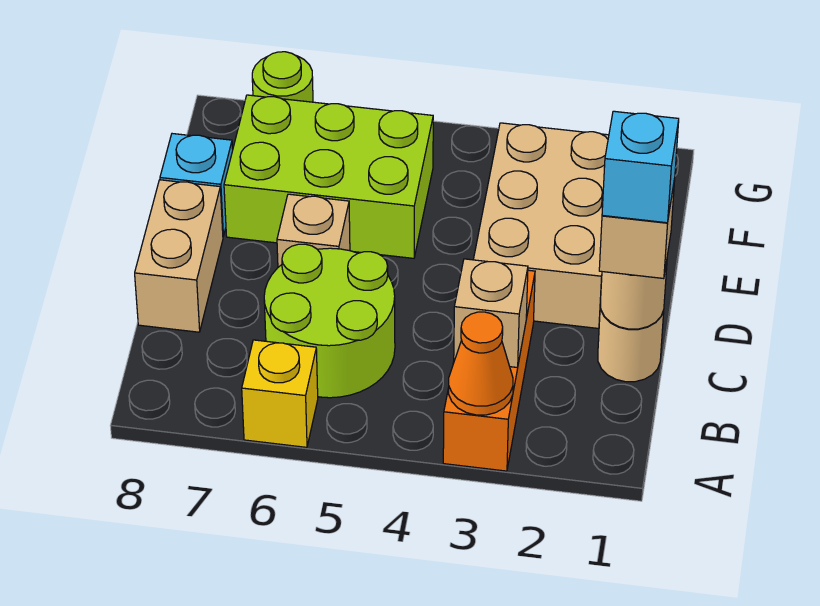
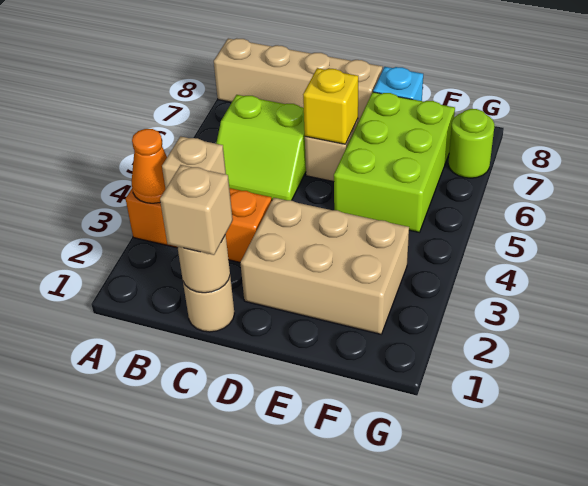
yellow brick A6 level 1 -> yellow brick D6 level 2
lime round brick B5:C6 level 1 -> lime slope B5:C6 level 1 top 6
cyan brick C1 level 4 -> none
tan brick C8:D8 level 1 -> tan brick A8:D8 level 1

